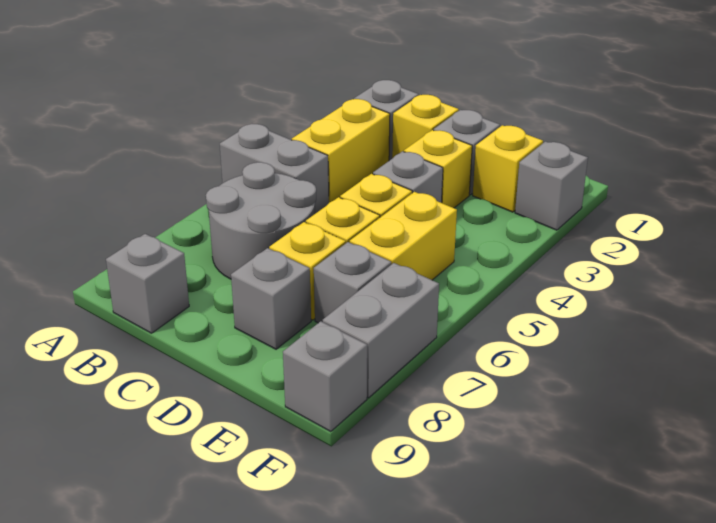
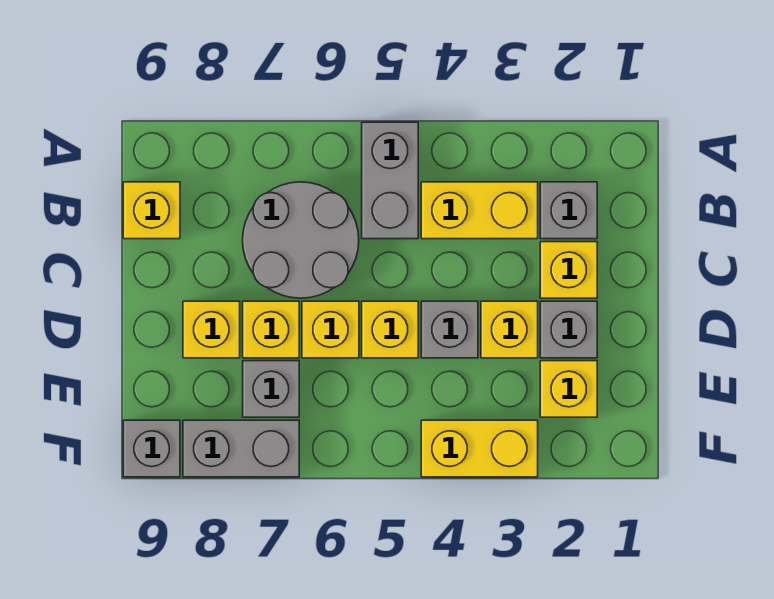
grey brick B9 level 1 -> yellow brick B9 level 1
grey brick D8 level 1 -> yellow brick D8 level 1
yellow brick E5:E6 level 1 -> yellow brick F3:F4 level 1
grey brick F2 level 1 -> none

